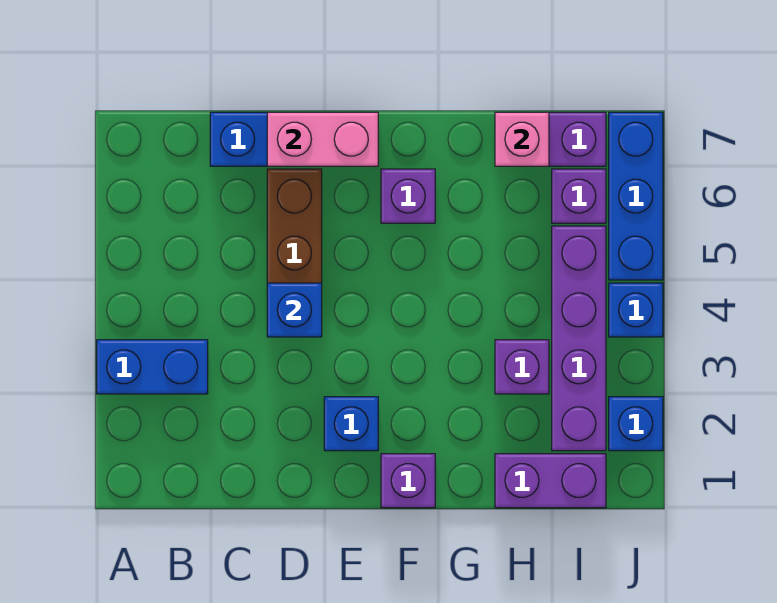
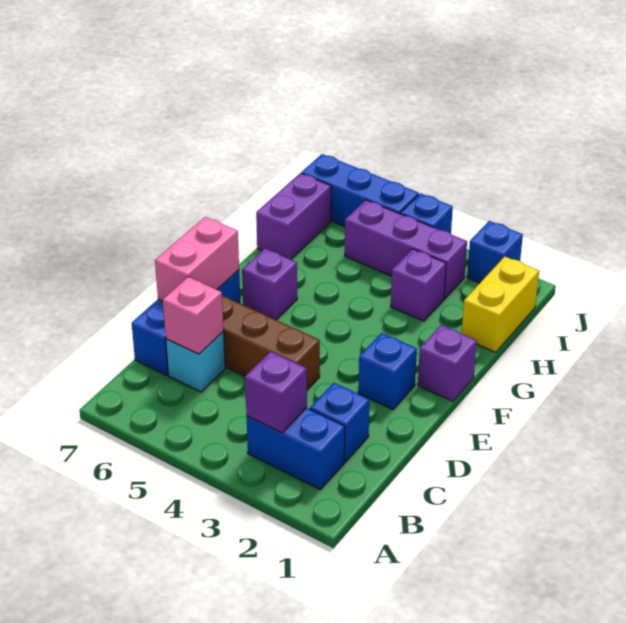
blue brick A3:B3 level 1 -> blue brick B2:B3 level 1
none -> cyan brick C6 level 1
blue brick D4 level 2 -> blue brick C2 level 1
purple brick H1:I1 level 1 -> yellow brick H1:I1 level 1
pink brick H7 level 2 -> pink brick C6 level 2
purple brick I2:I5 level 1 -> purple brick I3:I5 level 1
purple brick I6 level 1 -> purple brick B3 level 2

